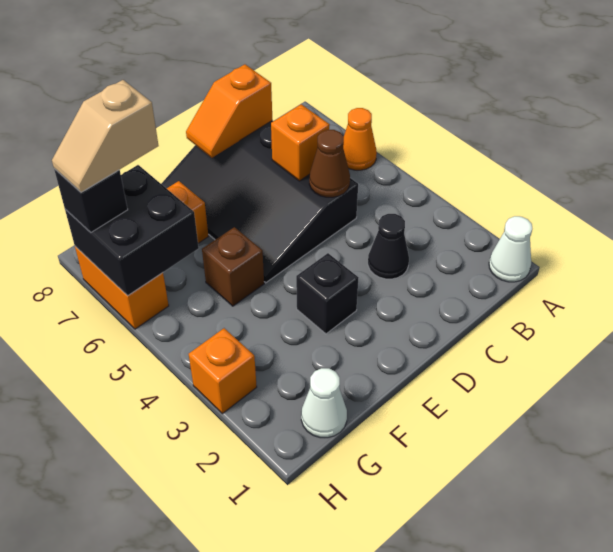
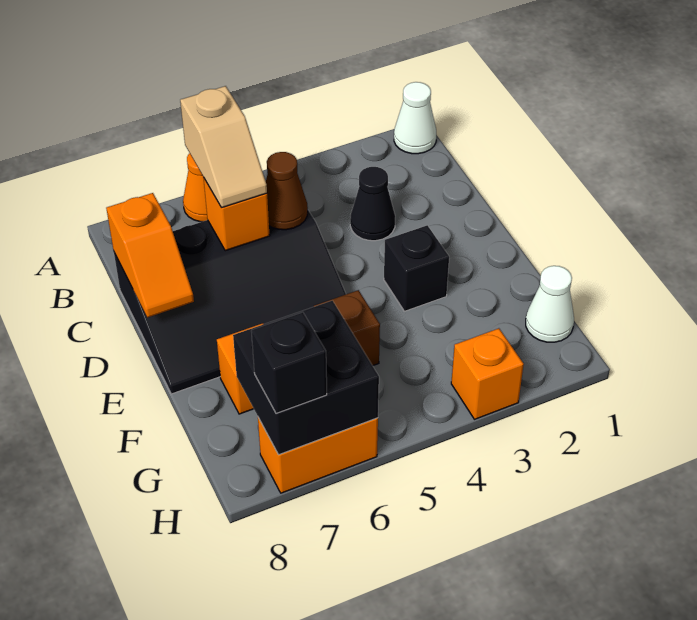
tan slope G7:H7 level 4 top G -> tan slope B6:C6 level 3 top B

